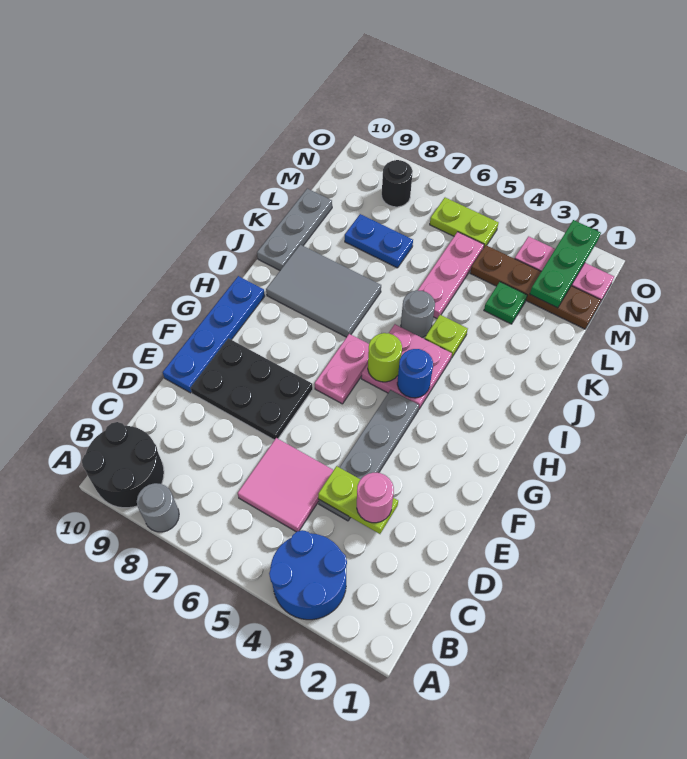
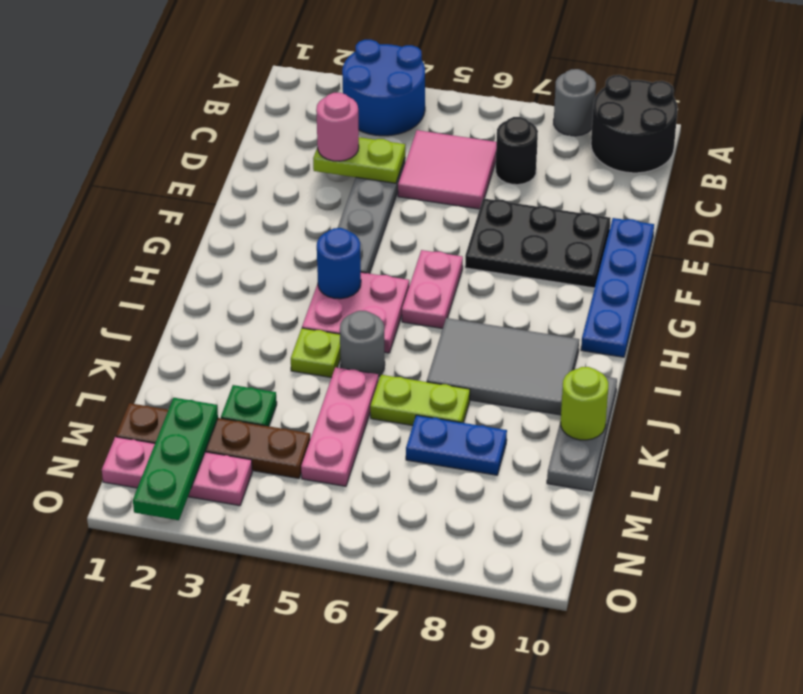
lime round brick H5 level 2 -> lime round brick K10 level 2
lime plate N5:N6 level 1 -> lime plate K6:K7 level 1
black round brick N8 level 1 -> black round brick C7 level 1

